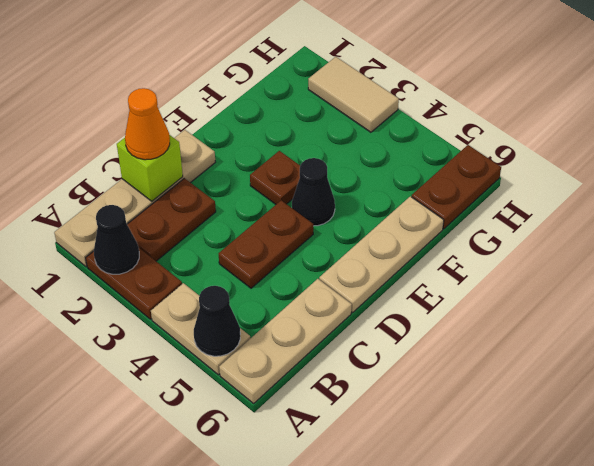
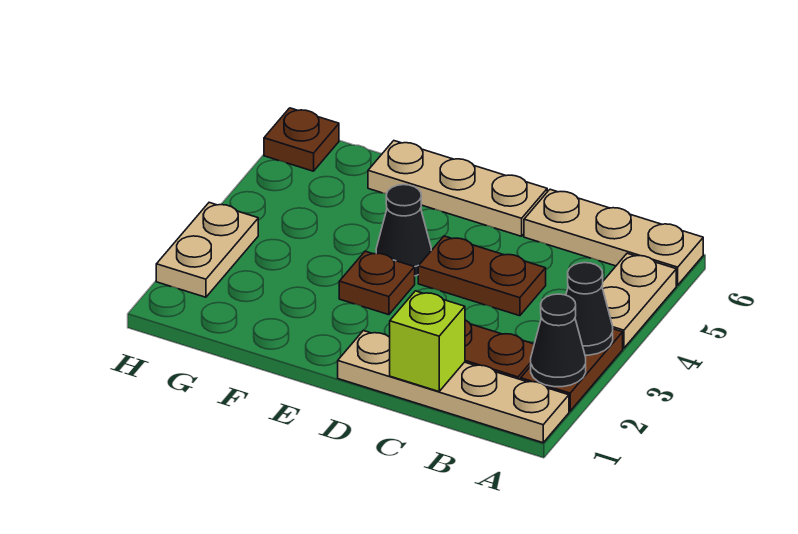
black cone A5 level 2 -> black cone A3 level 2
orange cone C1 level 3 -> none
brown plate G6:H6 level 1 -> brown plate H6 level 1
tan tile H2:H3 level 1 -> tan plate H2:H3 level 1

